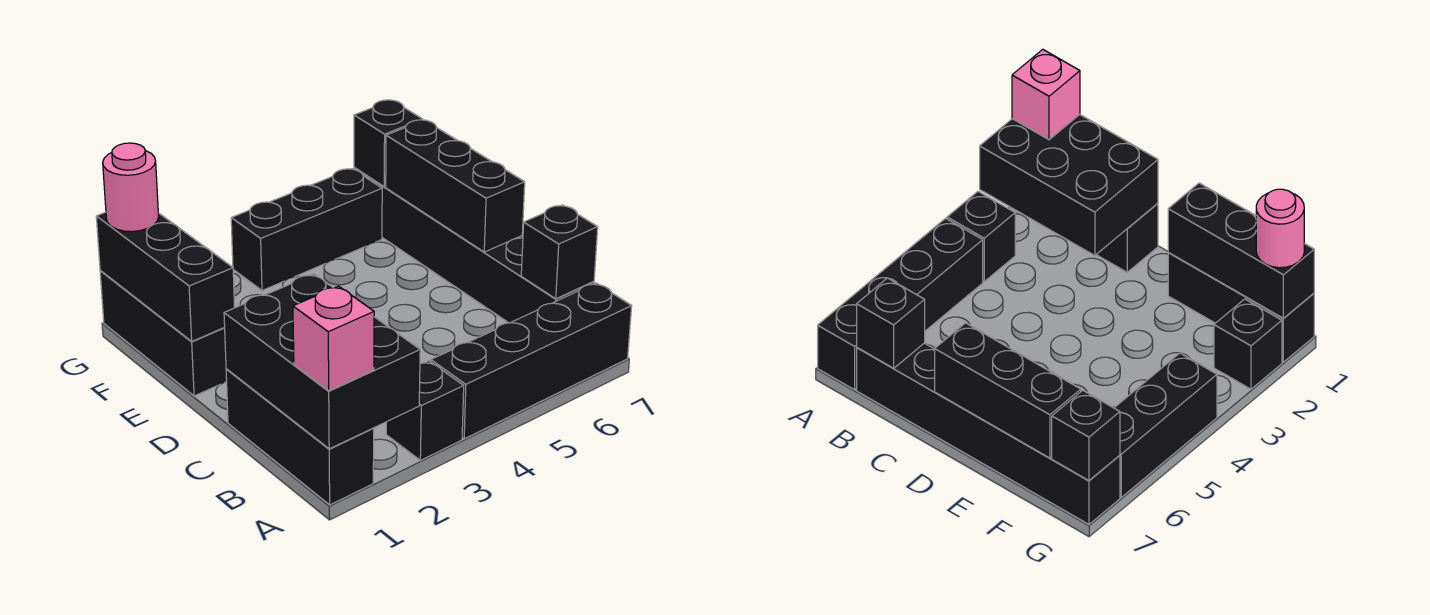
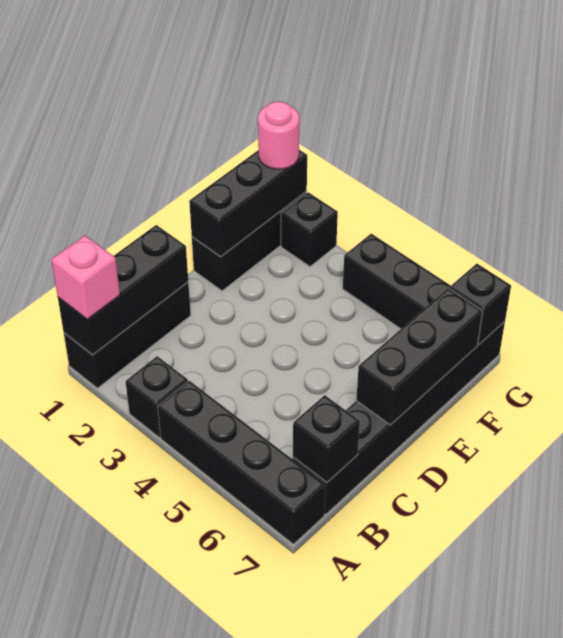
black brick A1:C2 level 2 -> black brick A1:C1 level 2

